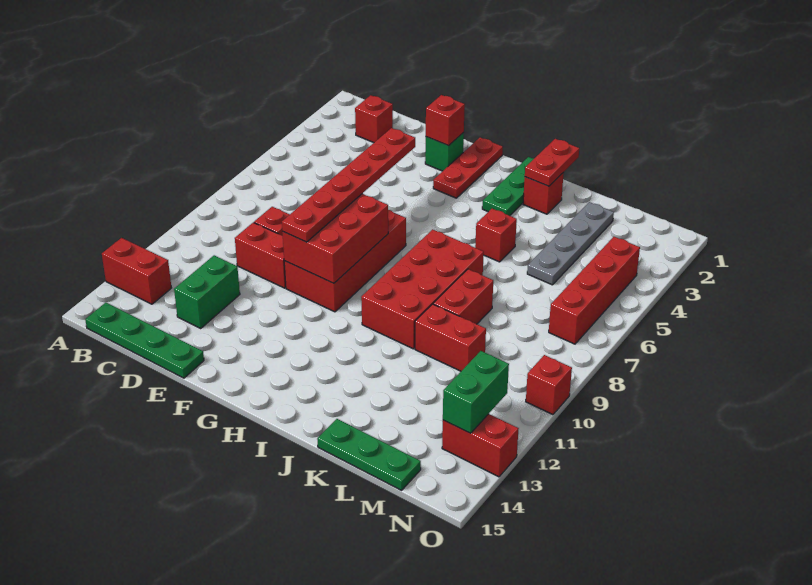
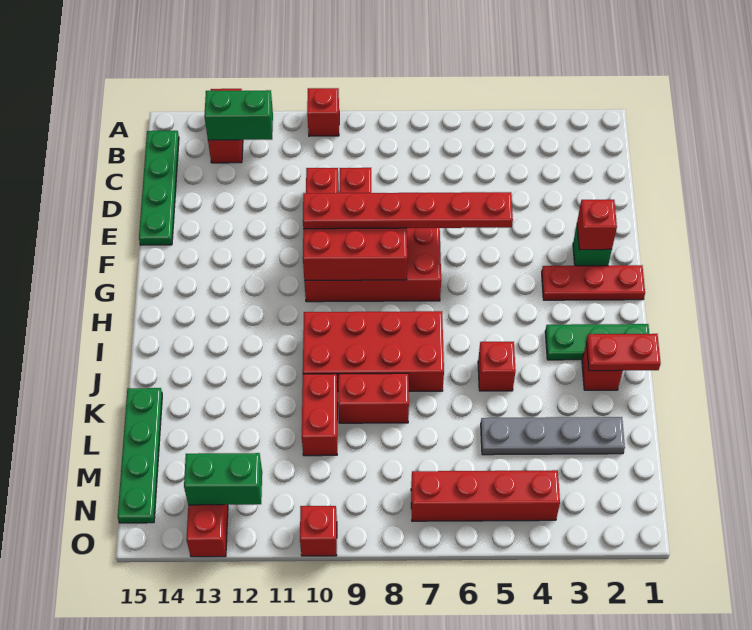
red brick C2 level 1 -> red brick A10 level 1
green brick D12:D13 level 1 -> green brick B12:B13 level 2
green plate K15:M15 level 1 -> green plate K15:N15 level 1

